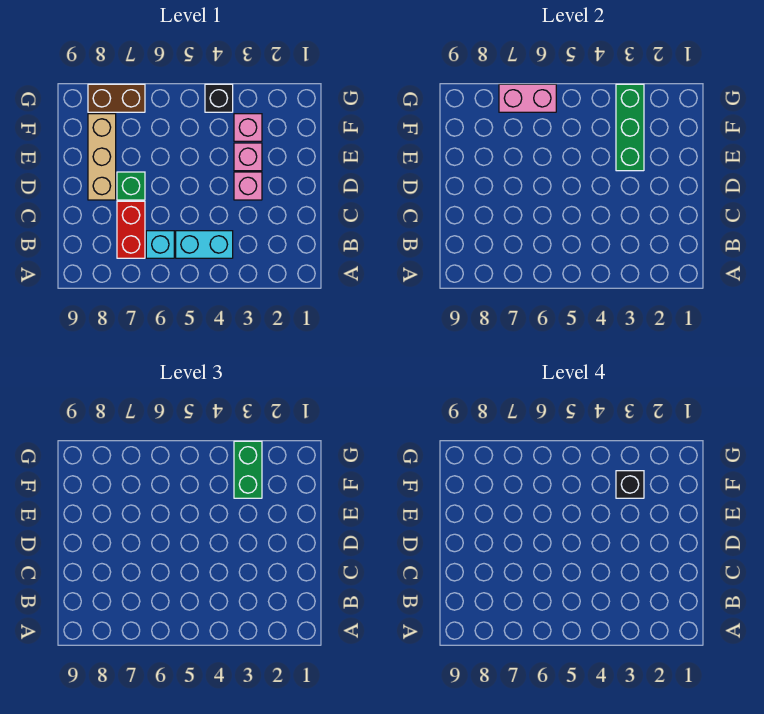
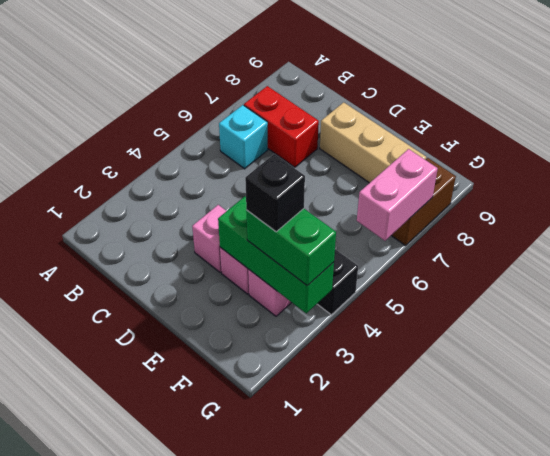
cyan brick B4:B5 level 1 -> none
green brick D7 level 1 -> none

